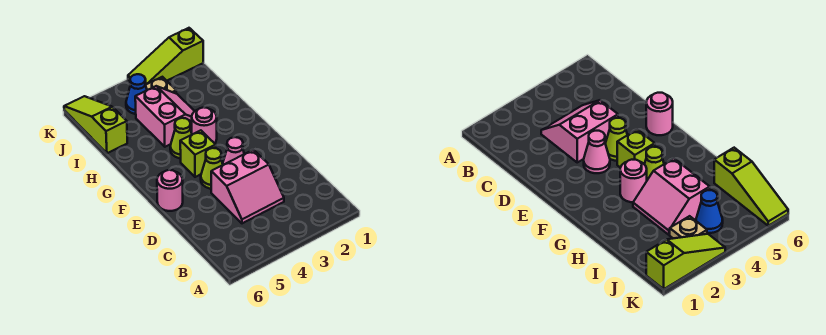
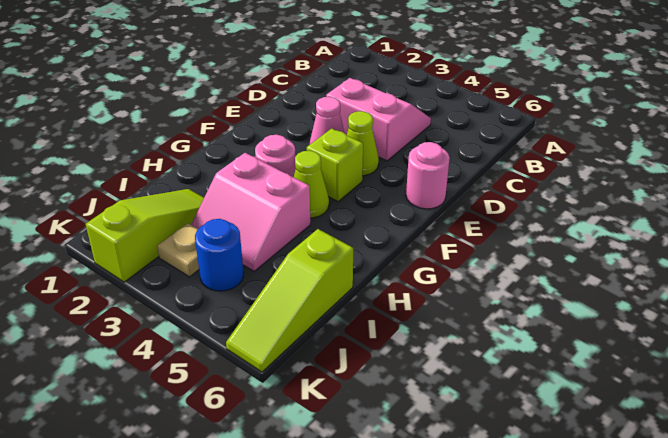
pink slope H3:I4 level 1 top 4 -> pink slope H3:I4 level 1 top H
blue cone J4 level 1 -> blue round brick J4 level 1
lime slope K1:K3 level 1 top 1 -> lime slope I2:K2 level 1 top K

